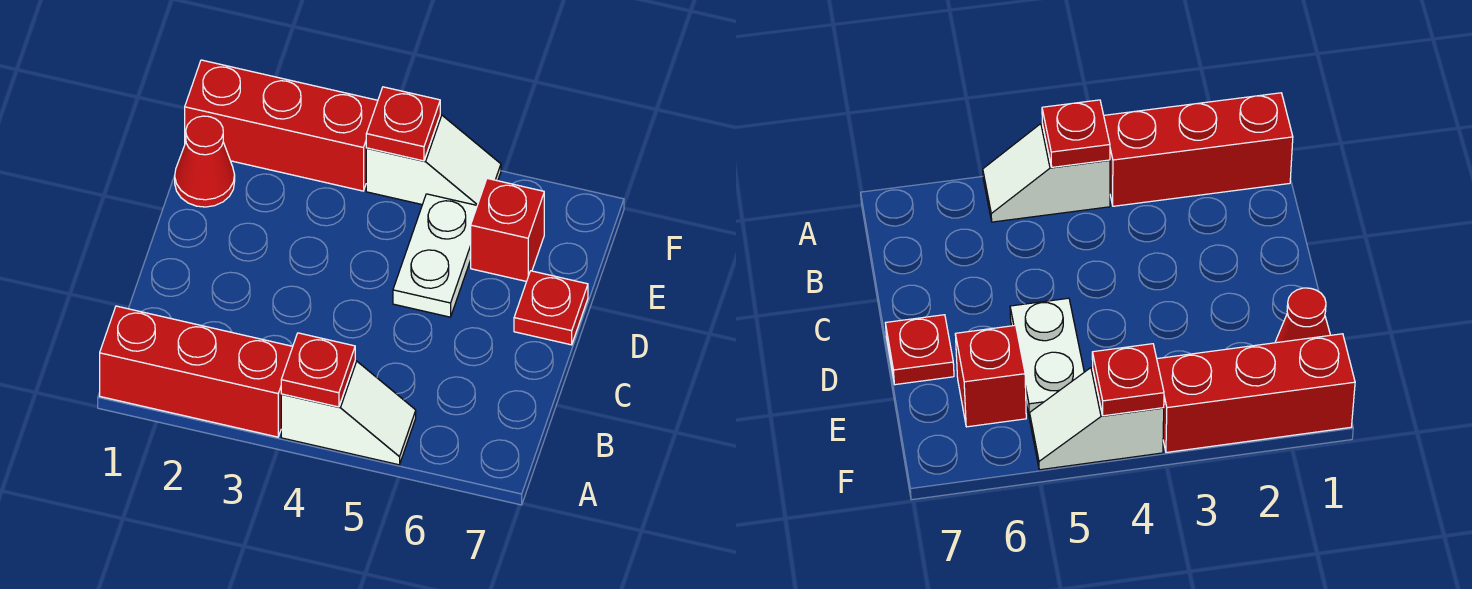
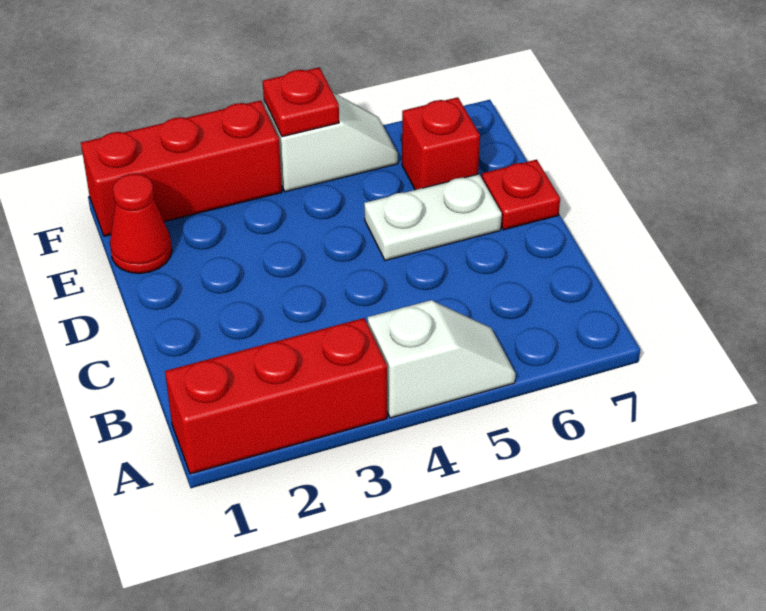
red plate A4 level 2 -> none
white plate D5:E5 level 1 -> white plate D5:D6 level 1

